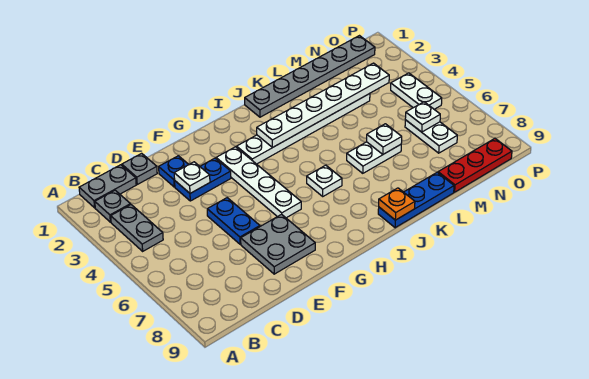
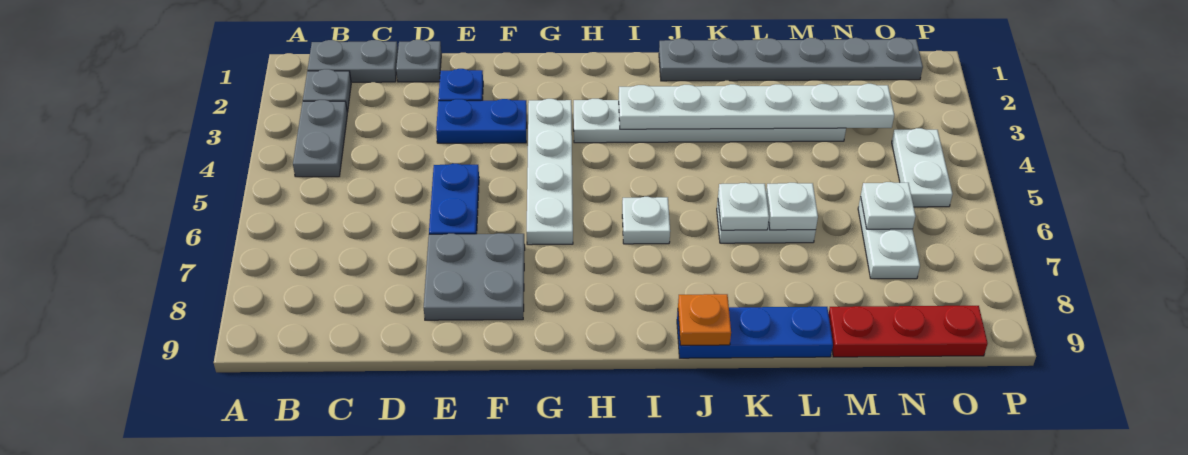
white plate E3 level 2 -> white plate K6 level 2

